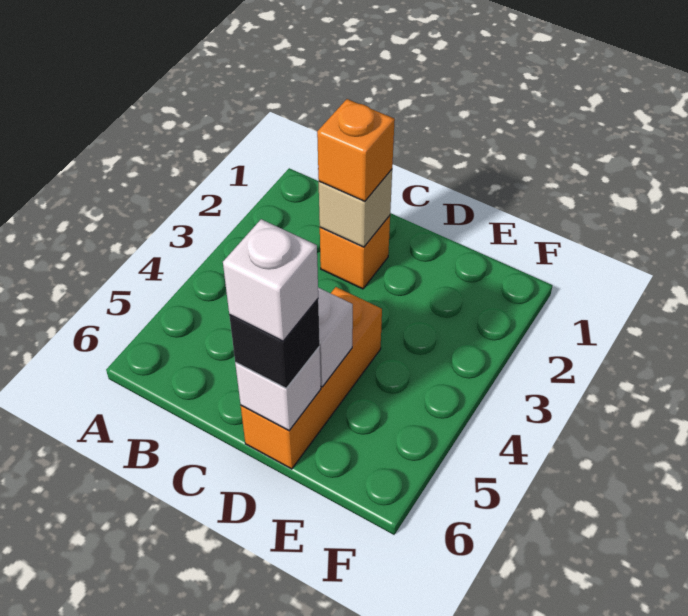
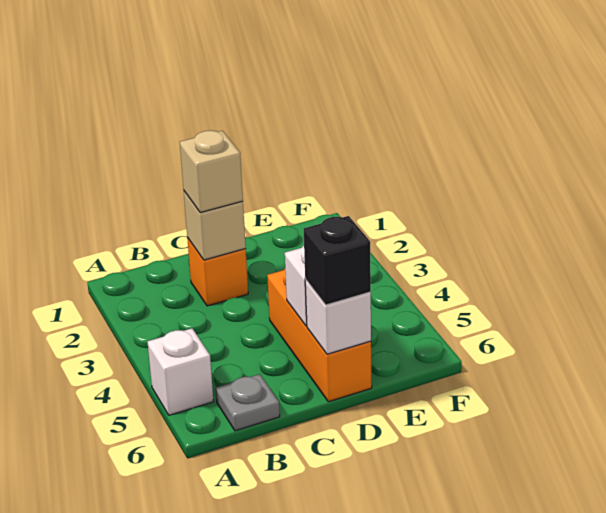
none -> grey plate B6 level 1
orange brick C2 level 3 -> tan brick C2 level 3
white brick D6 level 4 -> white brick A5 level 1

